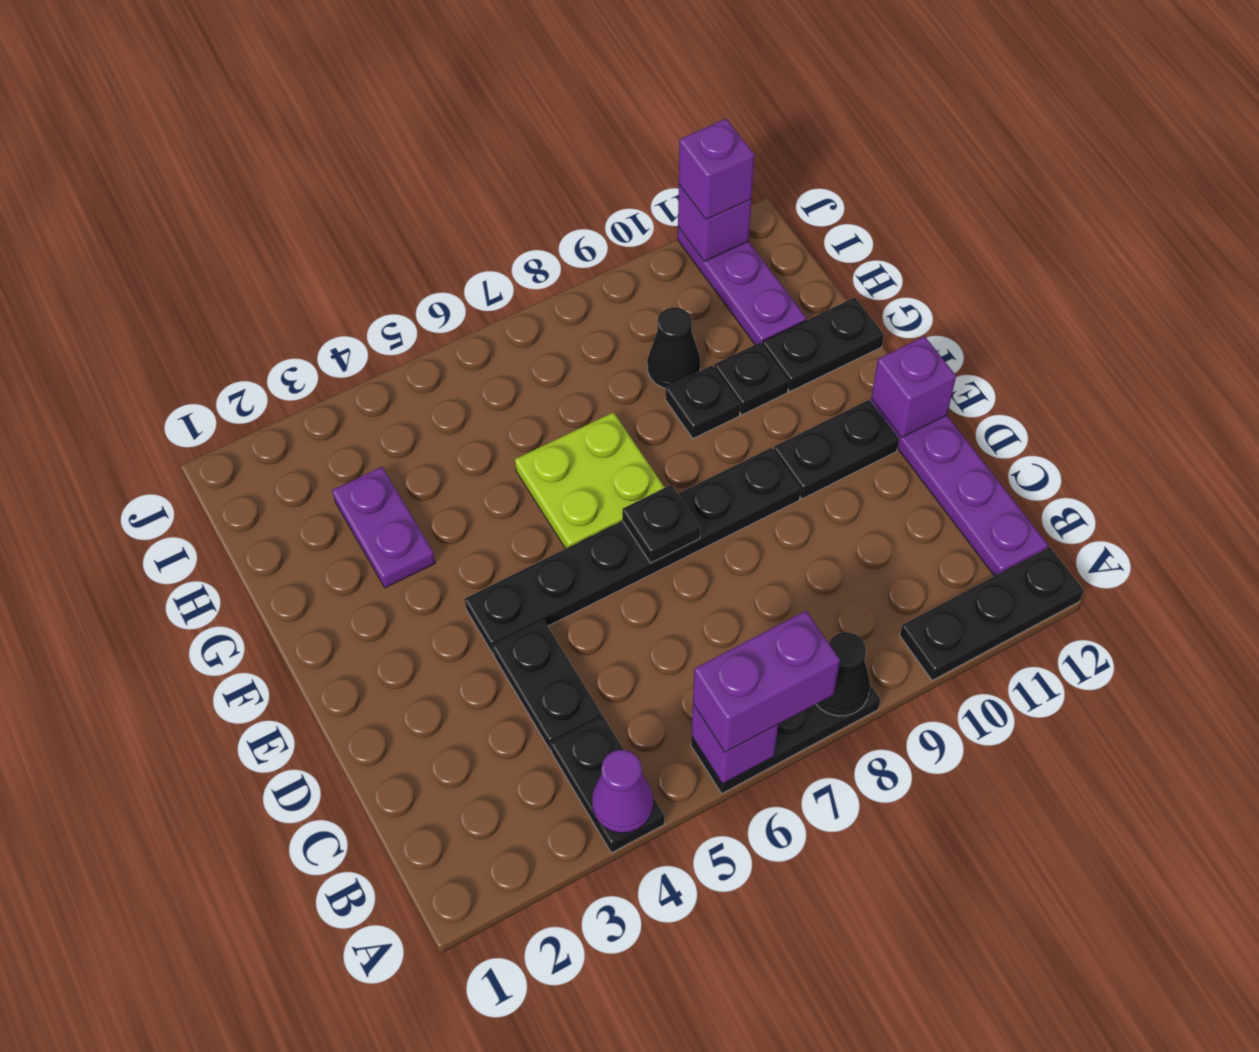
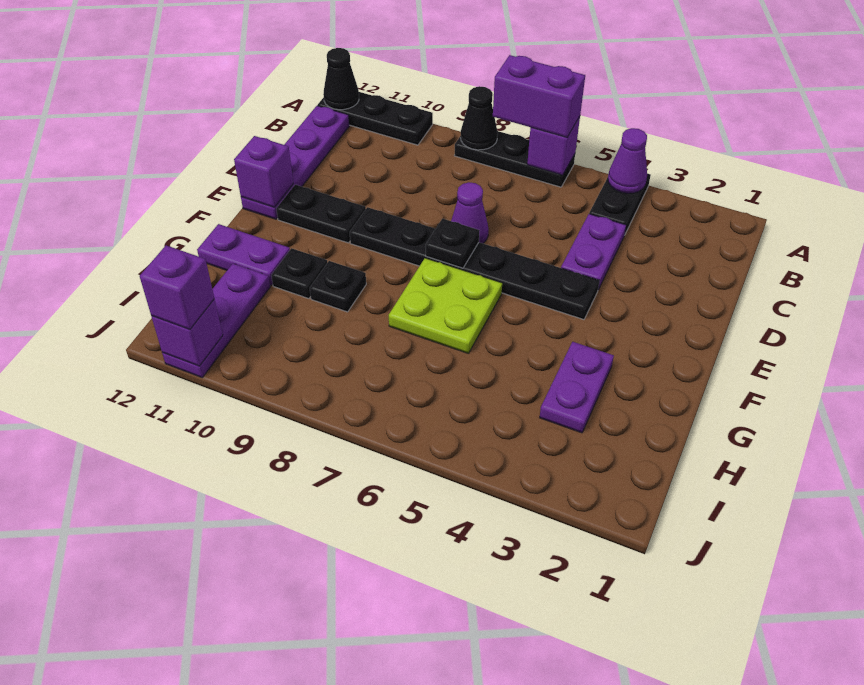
black plate C4:D4 level 1 -> purple plate C4:D4 level 1
none -> purple cone D7 level 1
black plate G11:G12 level 1 -> purple plate G11:G12 level 1
black cone H9 level 1 -> black cone A12 level 2

